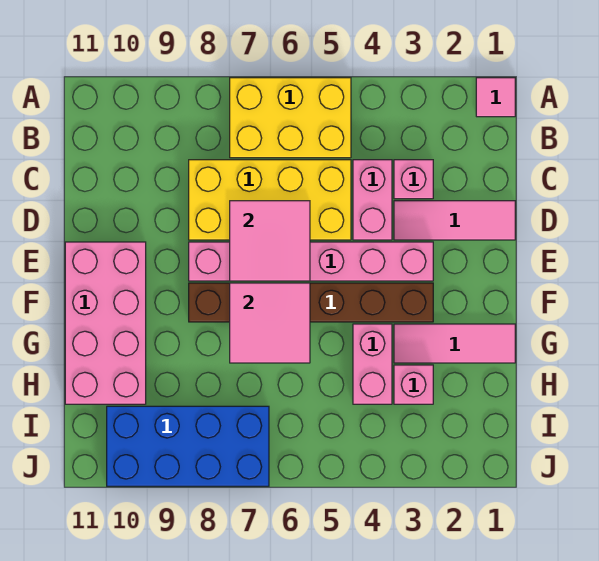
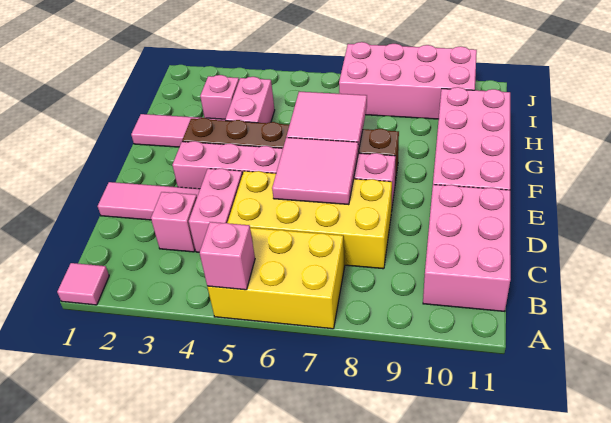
none -> pink brick A5 level 2
none -> pink brick B10:D11 level 1
blue brick I7:J10 level 1 -> pink brick I7:J10 level 1

